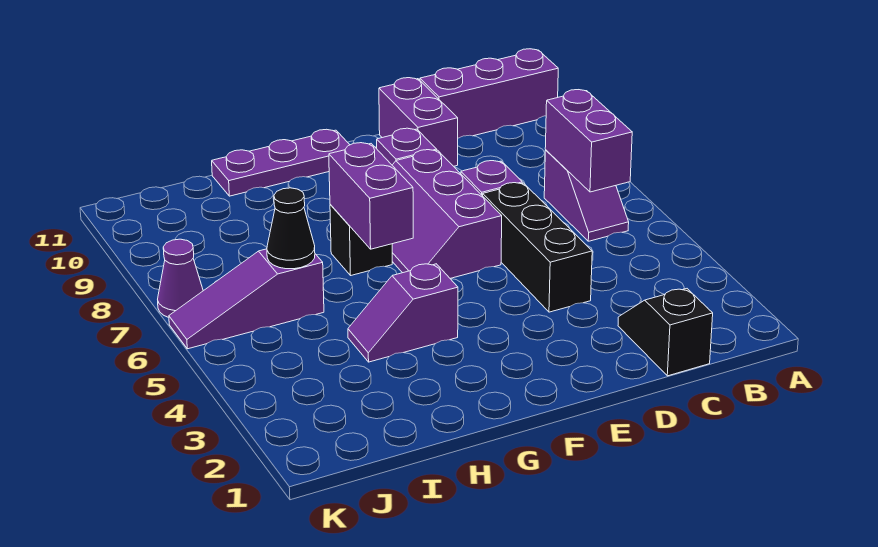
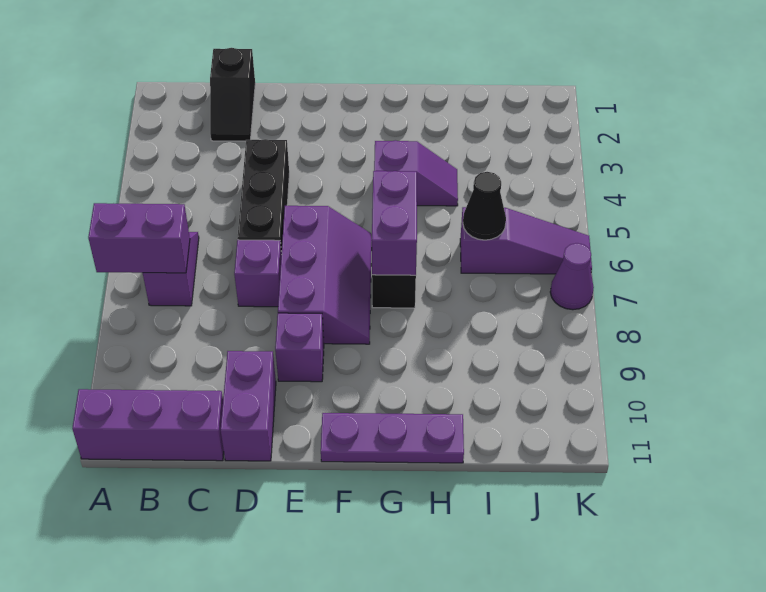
purple brick B6:B7 level 2 -> purple brick A7:B7 level 2

